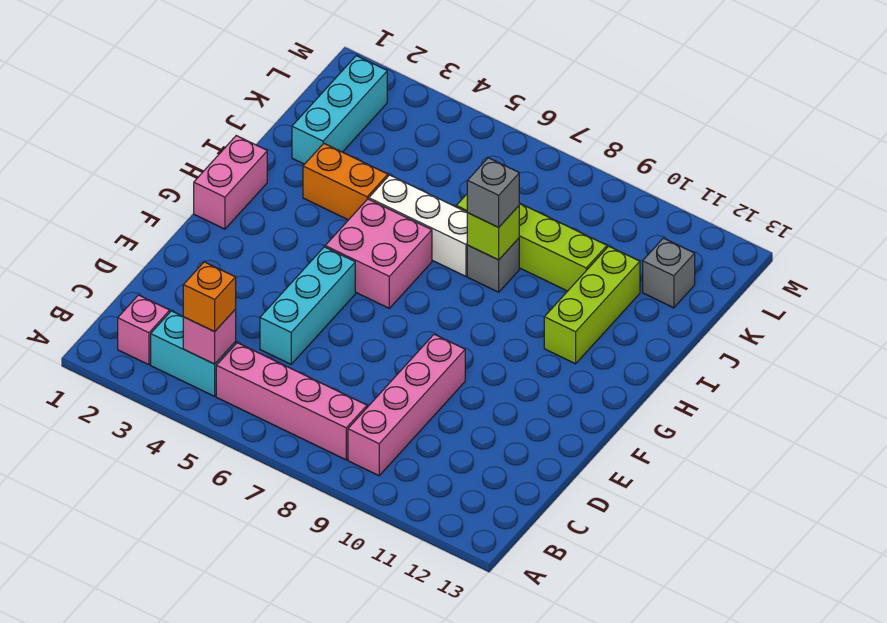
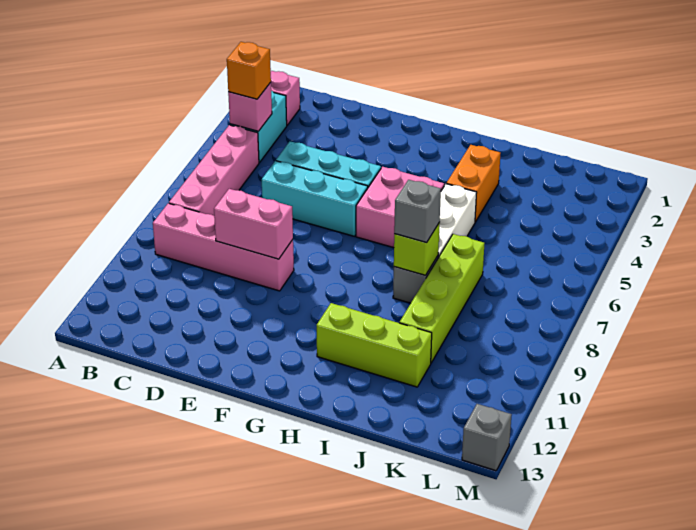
pink brick G1:H1 level 1 -> pink brick D9:E9 level 2
cyan brick J2:L2 level 1 -> cyan brick D6:F6 level 1
grey brick K12 level 1 -> grey brick M13 level 1

